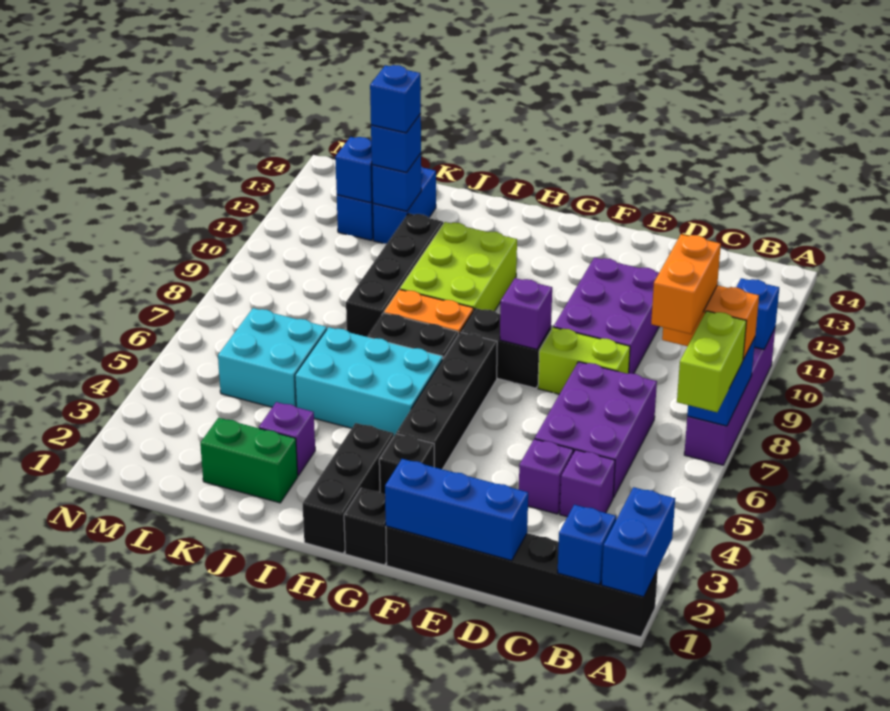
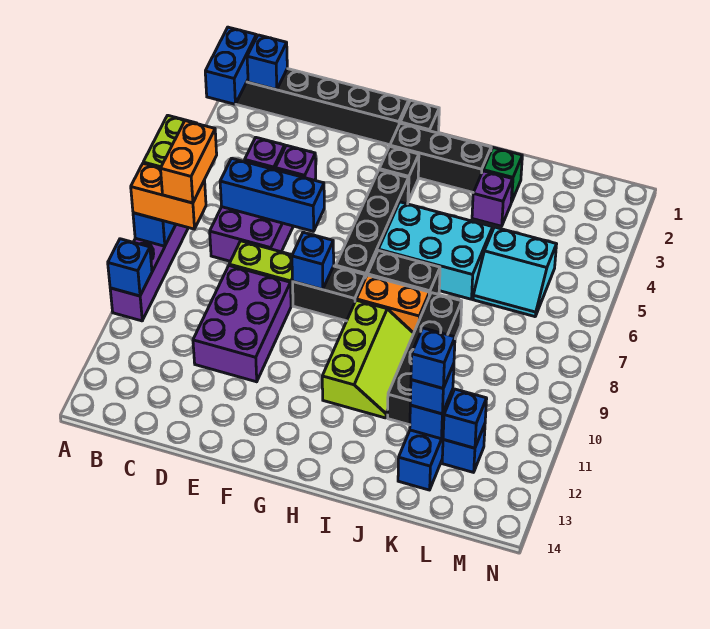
blue brick D1:F1 level 2 -> blue brick C6:E6 level 2
purple brick F8 level 2 -> blue brick F8 level 2
black brick H1:H3 level 1 -> black brick G2:I2 level 1
lime brick H9:I11 level 1 -> lime slope H9:I11 level 1 top H
green brick J2:K2 level 1 -> green brick J2 level 1
cyan brick K5:L6 level 1 -> cyan slope K5:L6 level 1 top 5

